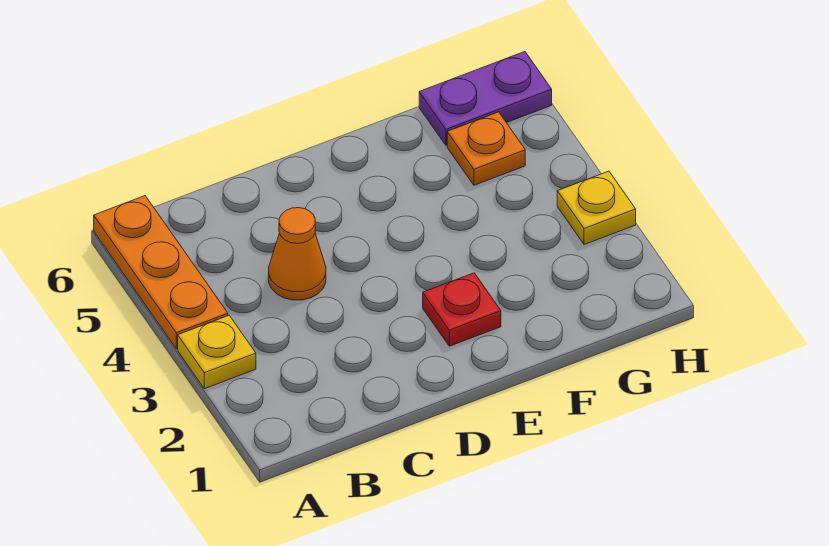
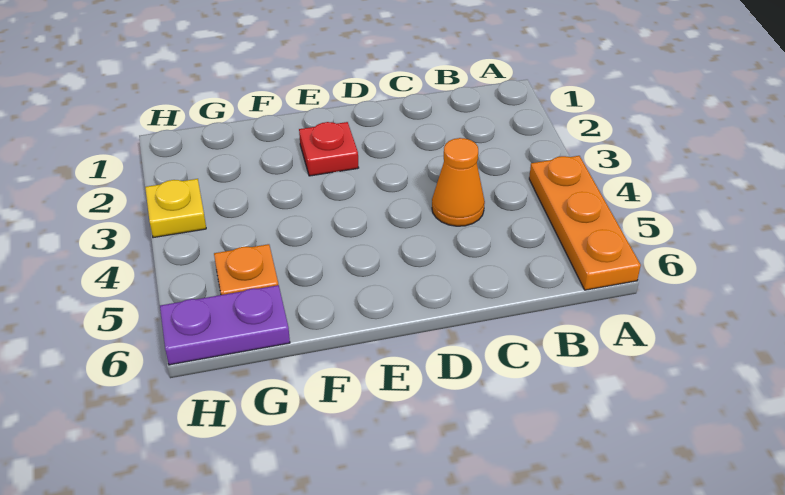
yellow plate A3 level 1 -> none

